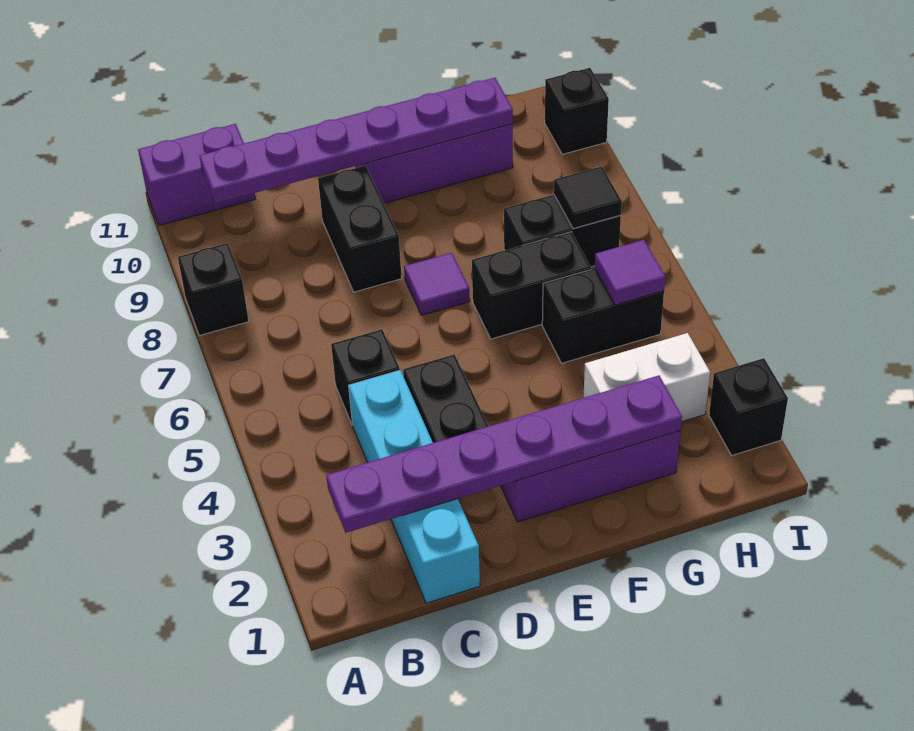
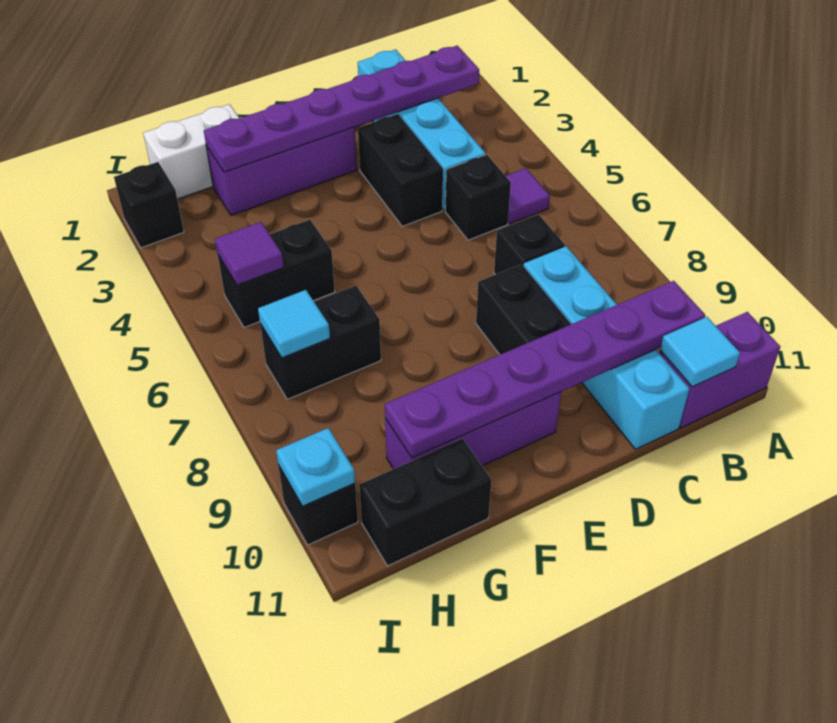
black brick A8 level 1 -> black brick C7 level 1
none -> cyan tile B11 level 2
none -> cyan brick C8:C11 level 1
purple tile E7 level 1 -> purple tile B5 level 1
black brick F6:G6 level 1 -> black brick G11:H11 level 1
white brick G3:H3 level 1 -> white brick G1:H1 level 1
black tile H7 level 2 -> cyan tile H7 level 2
none -> cyan plate I10 level 2

